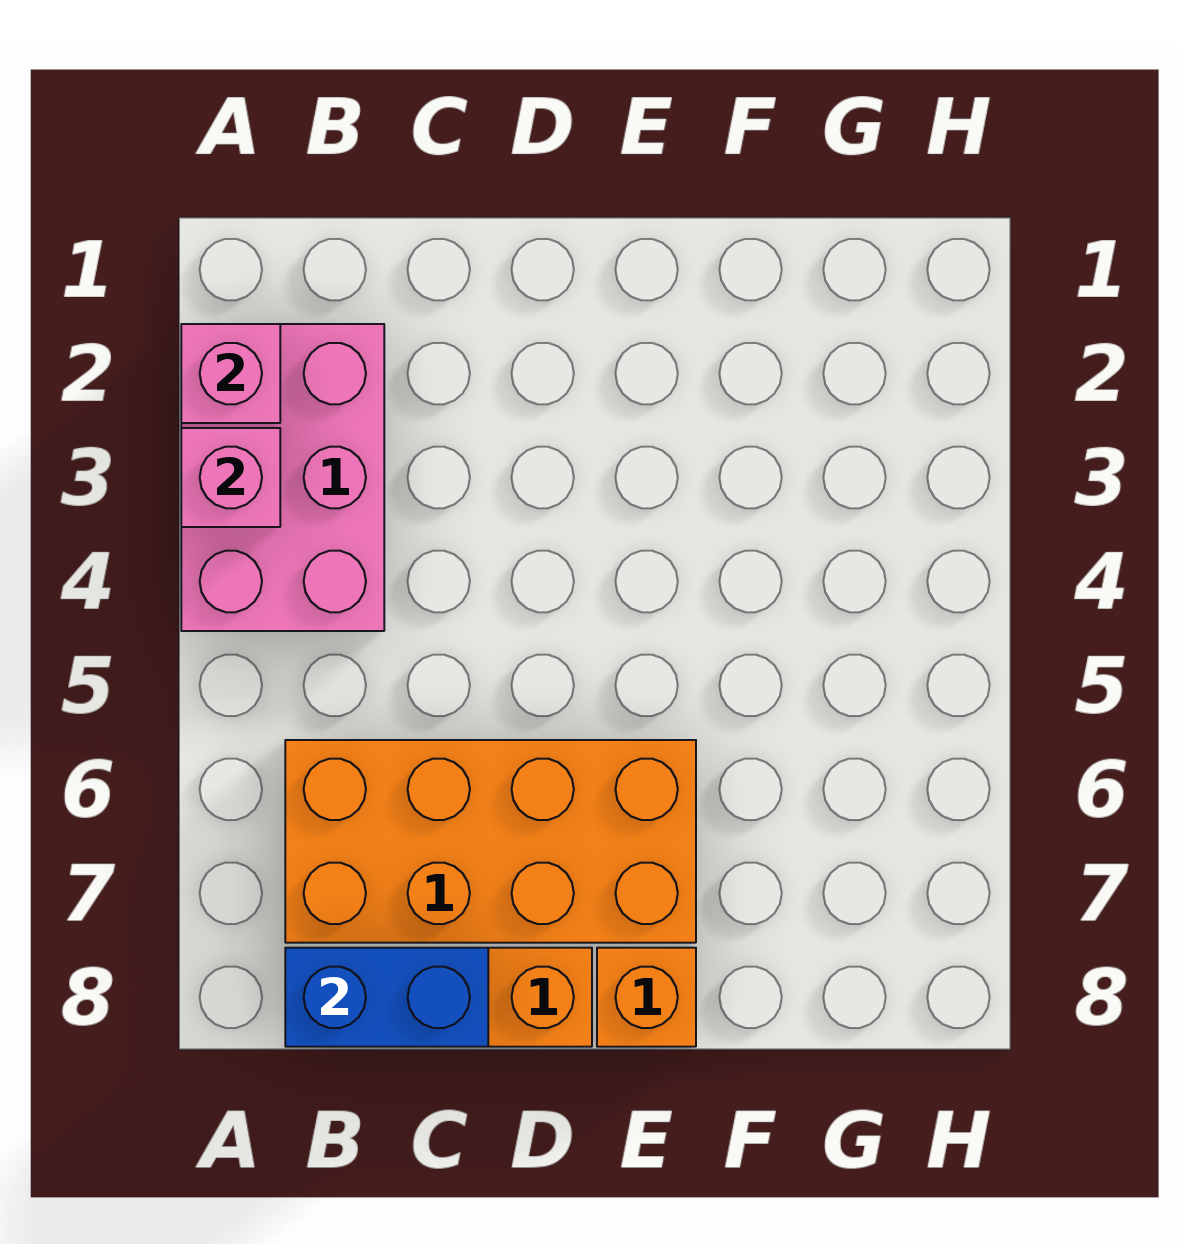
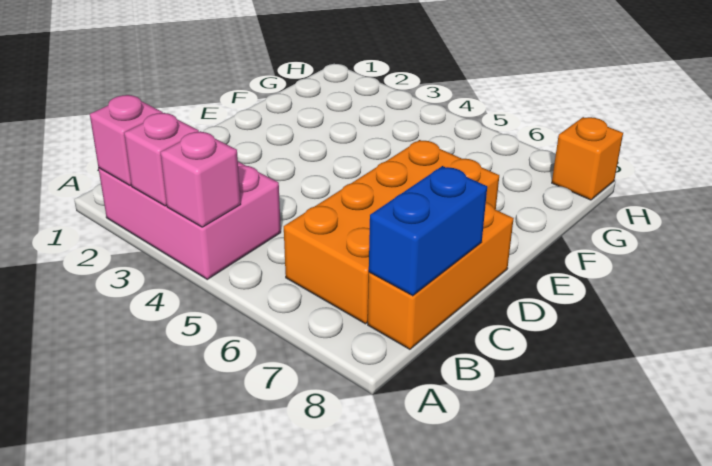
none -> pink brick A4 level 2
orange brick E8 level 1 -> orange brick H8 level 1

